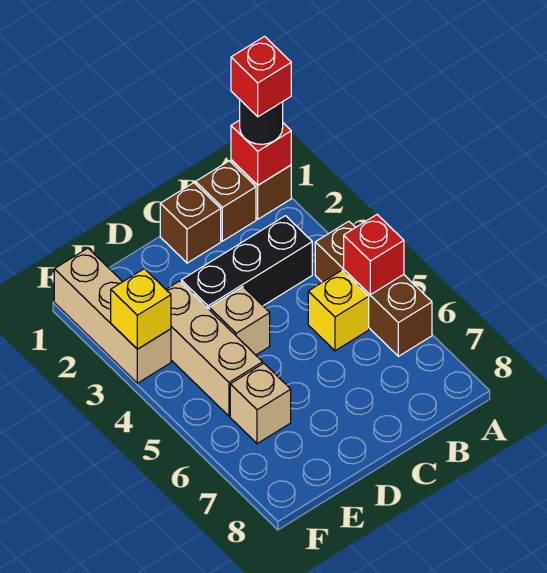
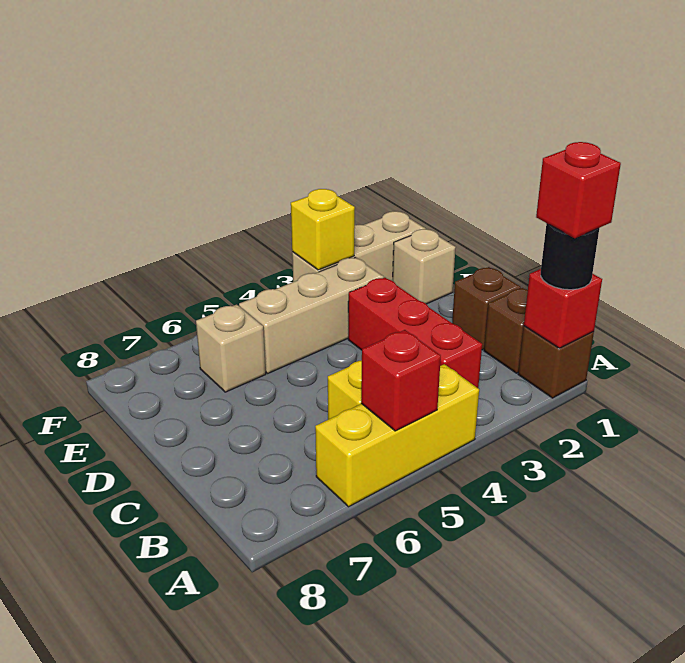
brown brick A4:A6 level 1 -> yellow brick A4:A6 level 1
black brick B3:D3 level 1 -> red brick B3:D3 level 1
tan brick D4 level 1 -> tan brick E1 level 1

